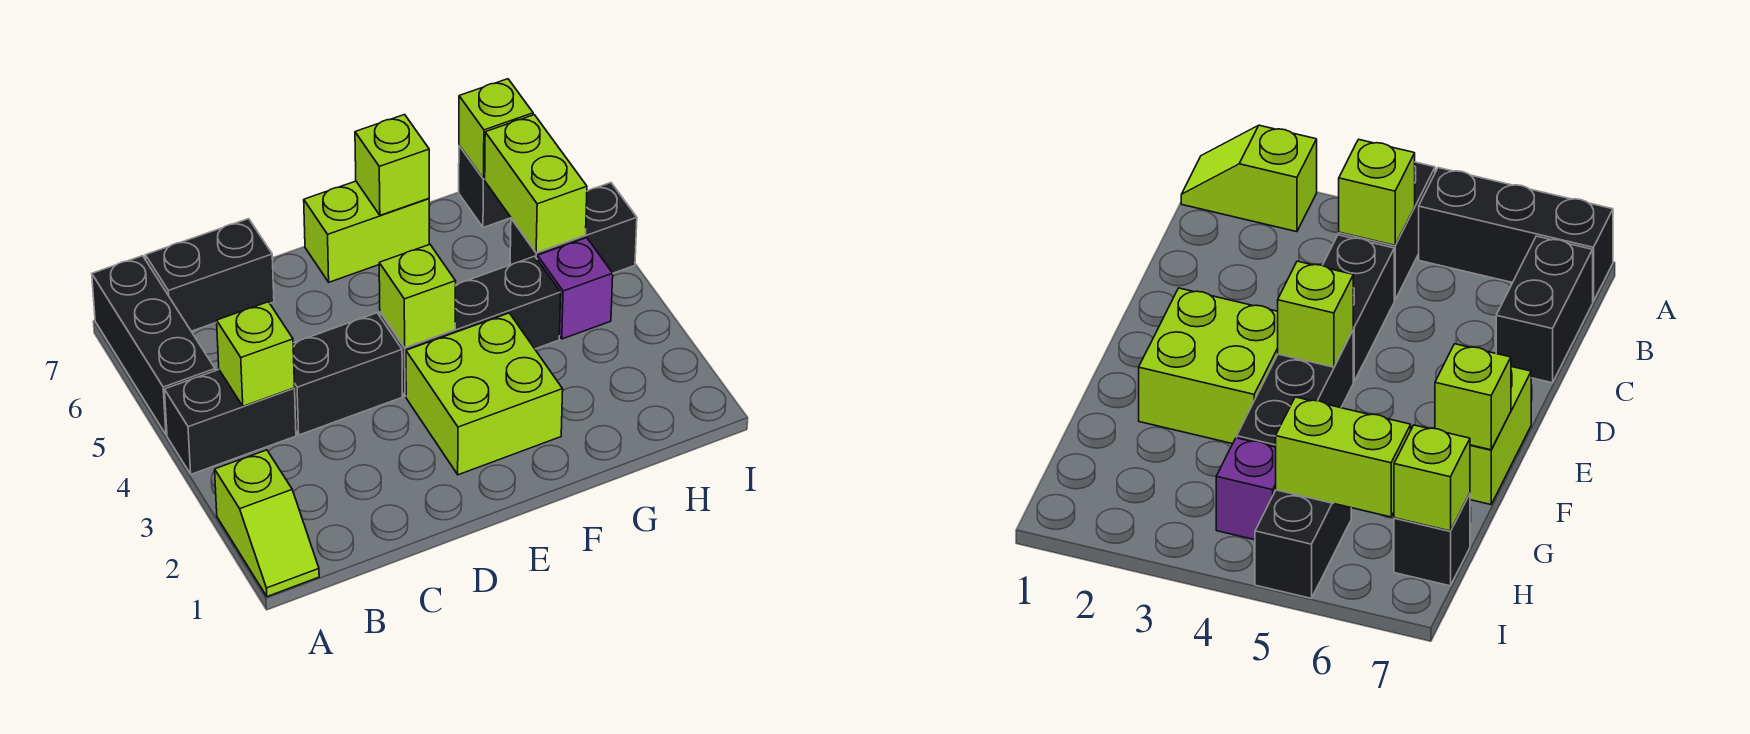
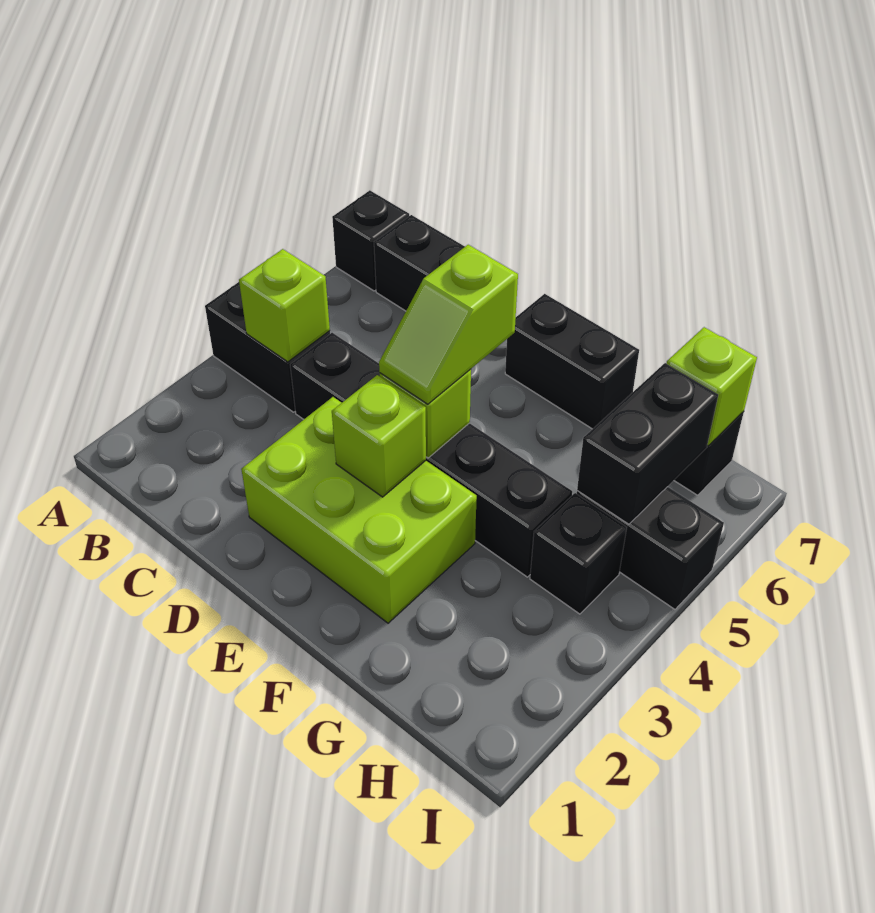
lime slope A1:A2 level 1 top 2 -> lime slope E4:E5 level 3 top 5
black brick A5:A7 level 1 -> black brick A7 level 1
lime brick E2:F3 level 1 -> lime brick D2:F3 level 1
lime brick E7:F7 level 1 -> black brick E7:F7 level 1
lime brick F7 level 2 -> lime brick E3 level 2
purple brick H4 level 1 -> black brick H4 level 1
lime brick H5:H6 level 2 -> black brick H5:H6 level 2

